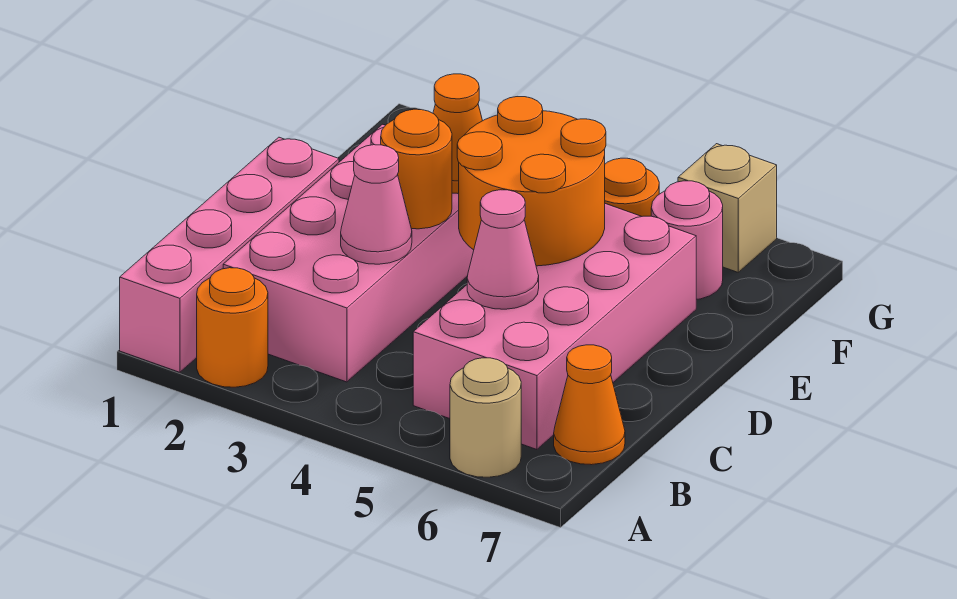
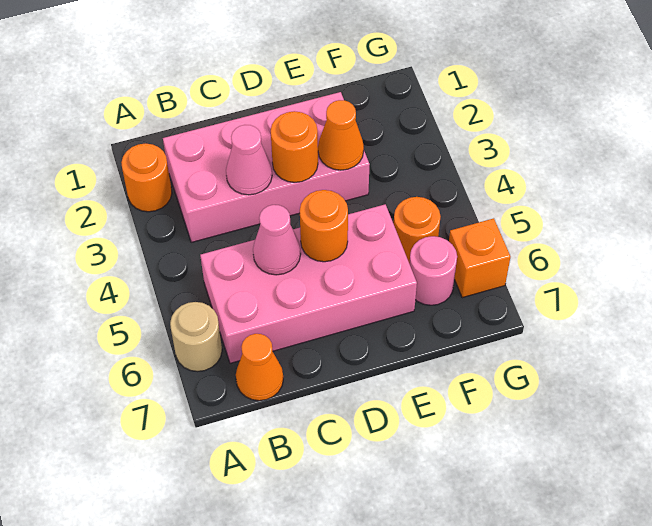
pink brick A1:D1 level 1 -> none
orange round brick D4:E5 level 2 -> orange round brick D5 level 2
tan brick G6 level 1 -> orange brick G6 level 1

